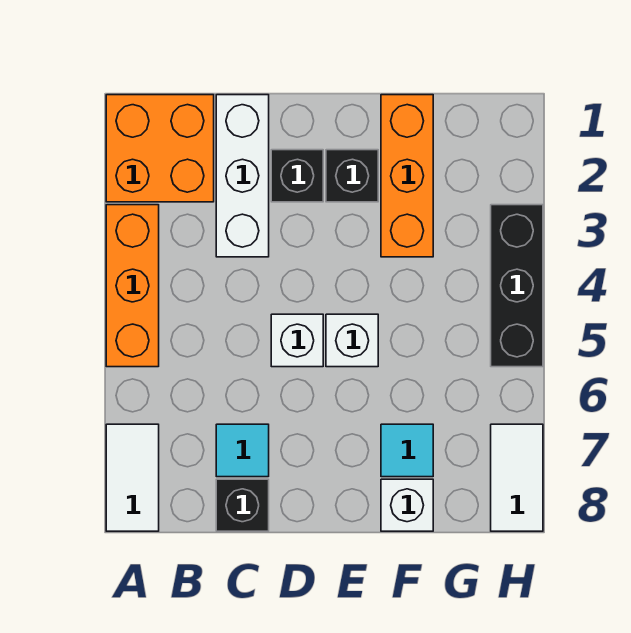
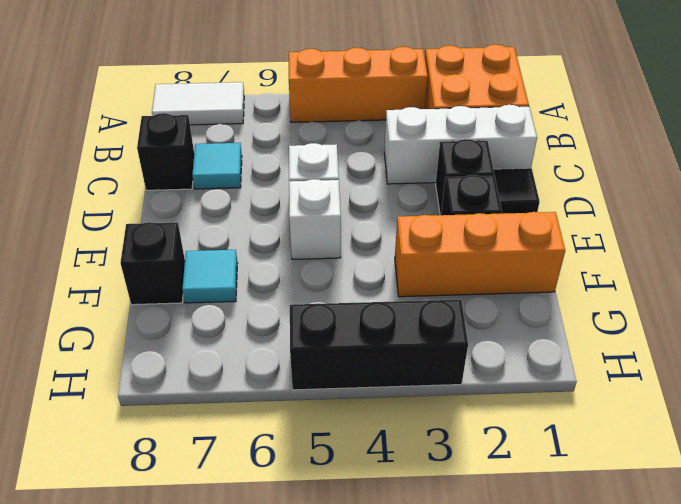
none -> black tile D1 level 1
white brick F8 level 1 -> black brick F8 level 1
white tile H7:H8 level 1 -> none

